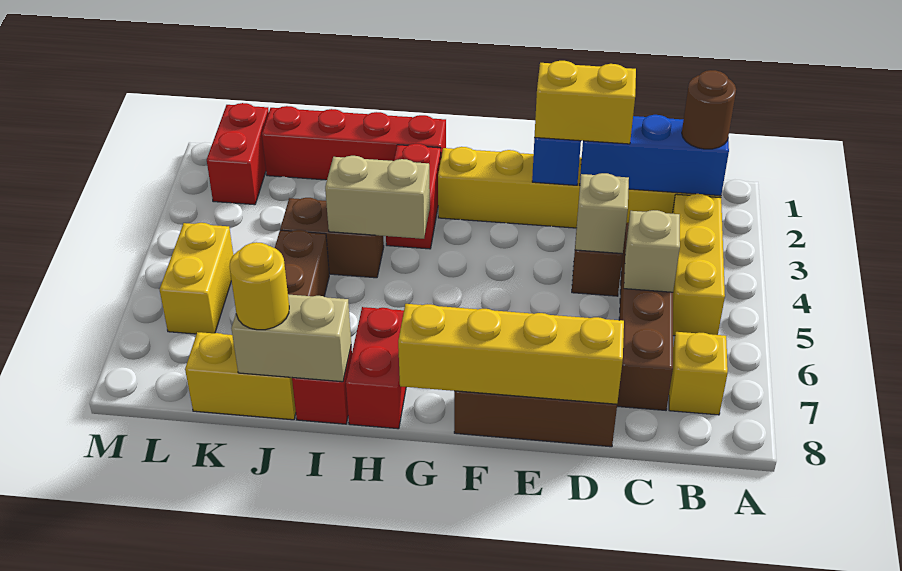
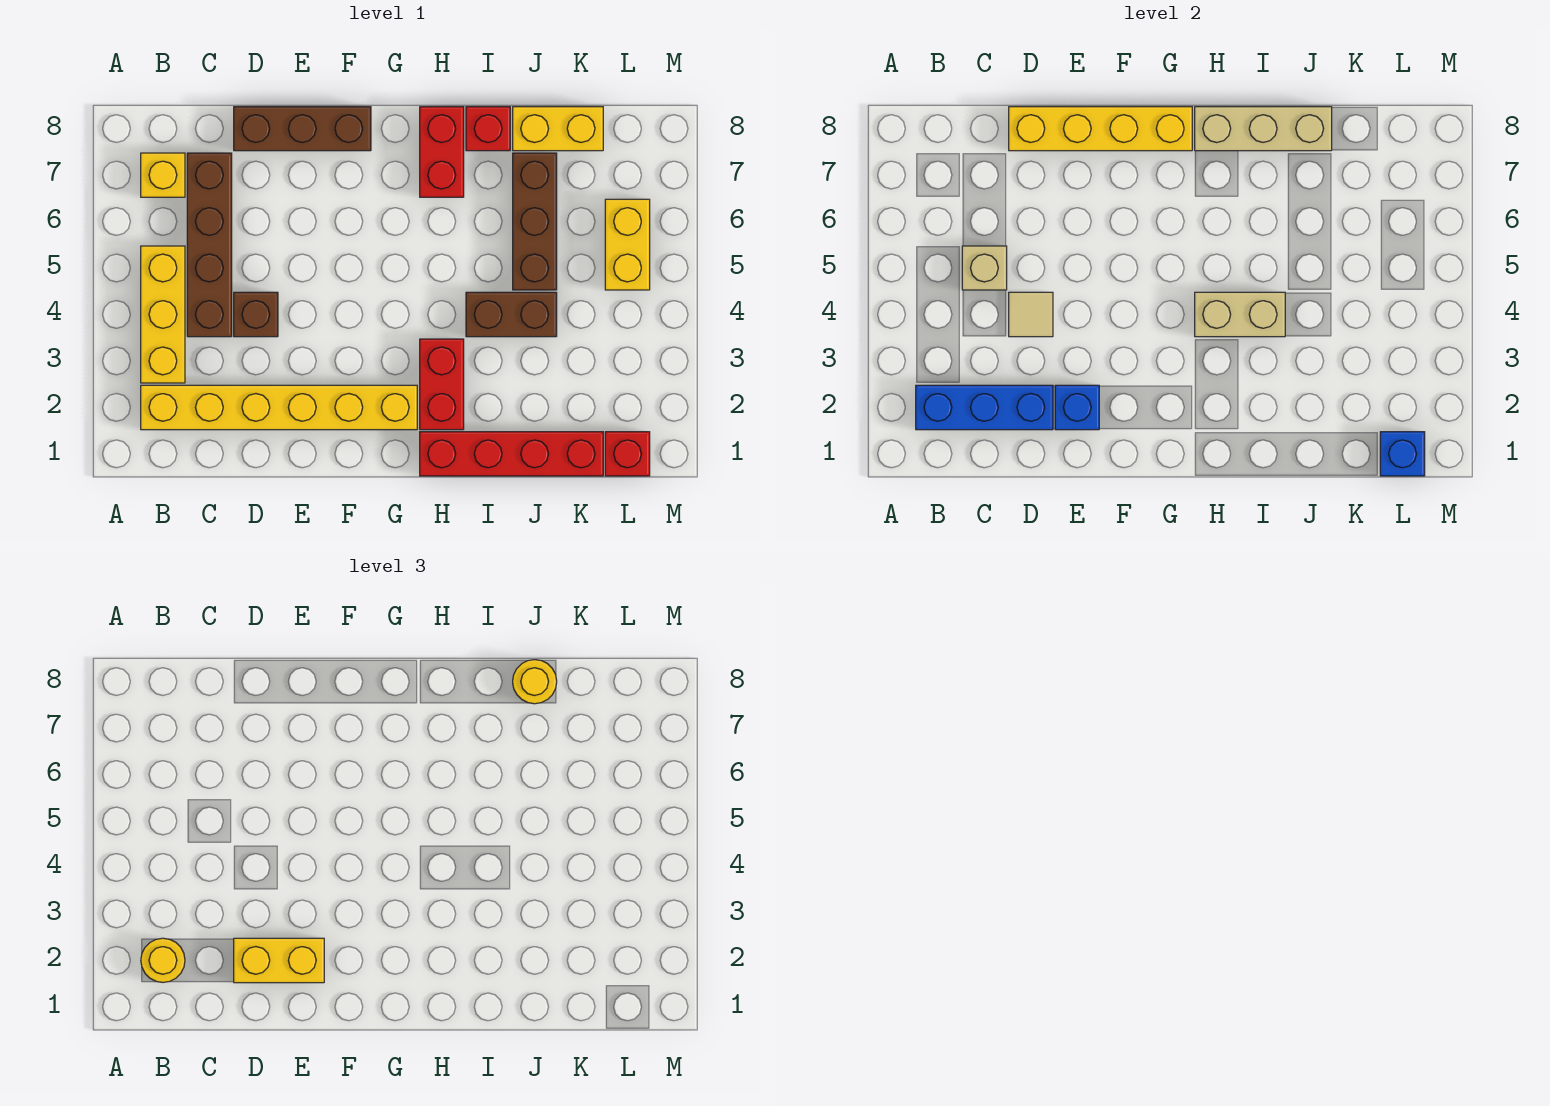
brown round brick B2 level 3 -> yellow round brick B2 level 3
tan brick D4 level 2 -> tan tile D4 level 2
tan brick I8:J8 level 2 -> tan brick H8:J8 level 2
red brick L1:L2 level 1 -> red brick L1 level 1
none -> blue brick L1 level 2

